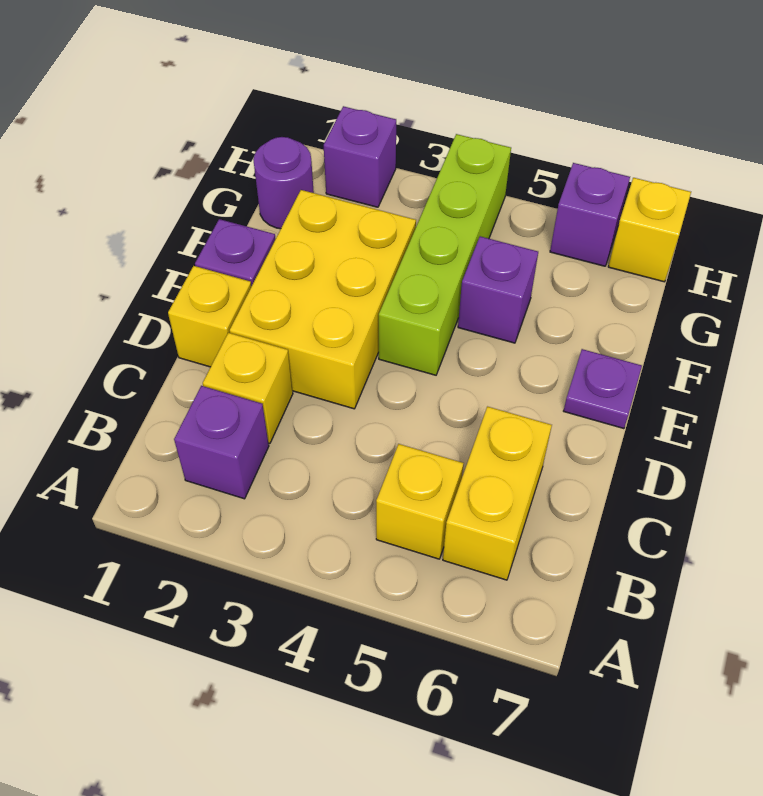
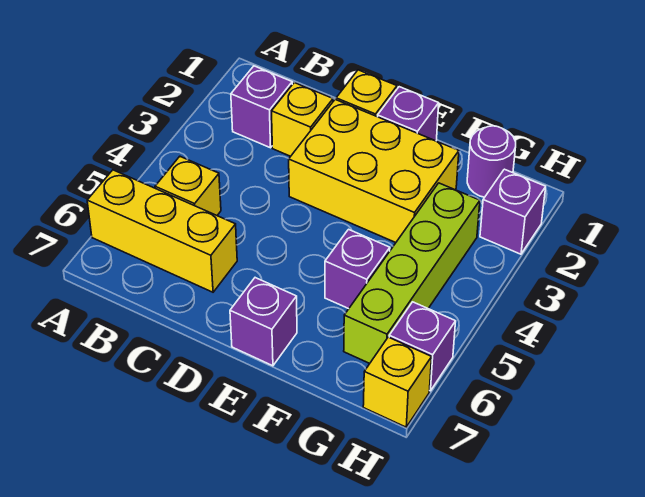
yellow brick B6:C6 level 1 -> yellow brick A6:C6 level 1
lime brick E4:H4 level 1 -> lime brick G3:G6 level 1
purple plate E7 level 1 -> purple brick E7 level 1

